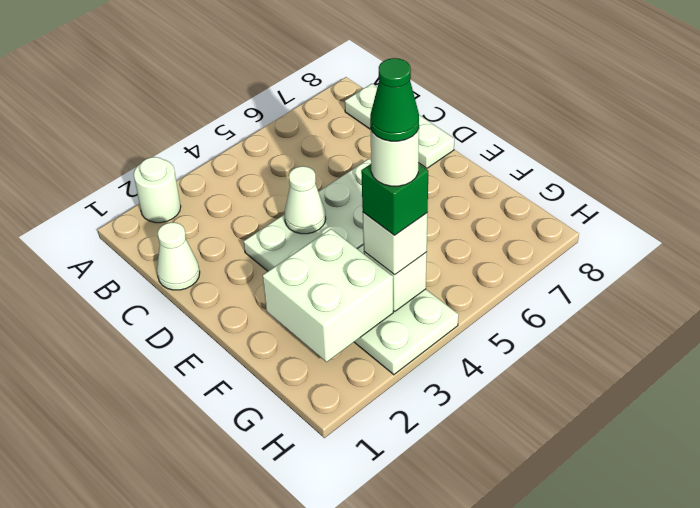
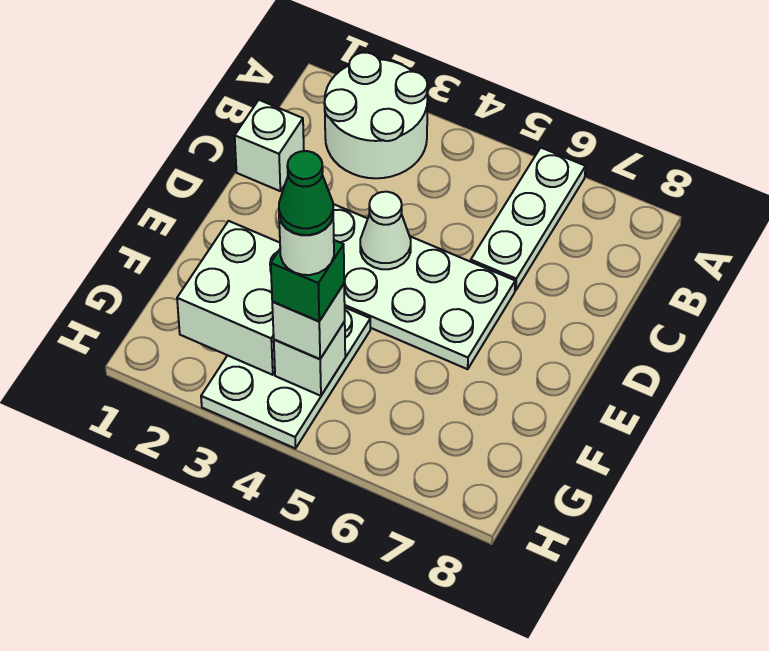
white round brick A2 level 1 -> white round brick A2:B3 level 1
white plate B8:D8 level 1 -> white plate A6:C6 level 1
white cone C1 level 1 -> white brick C1 level 1

